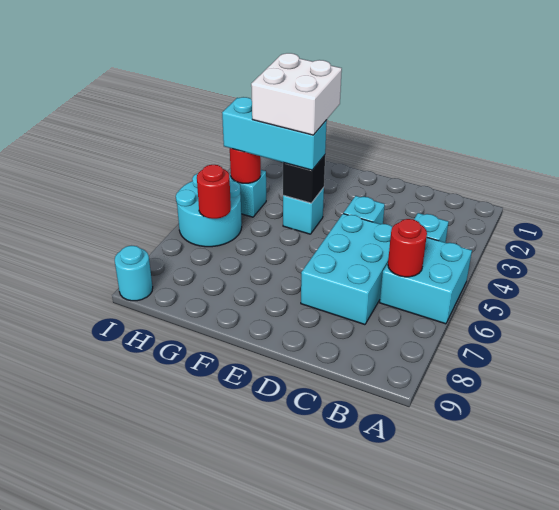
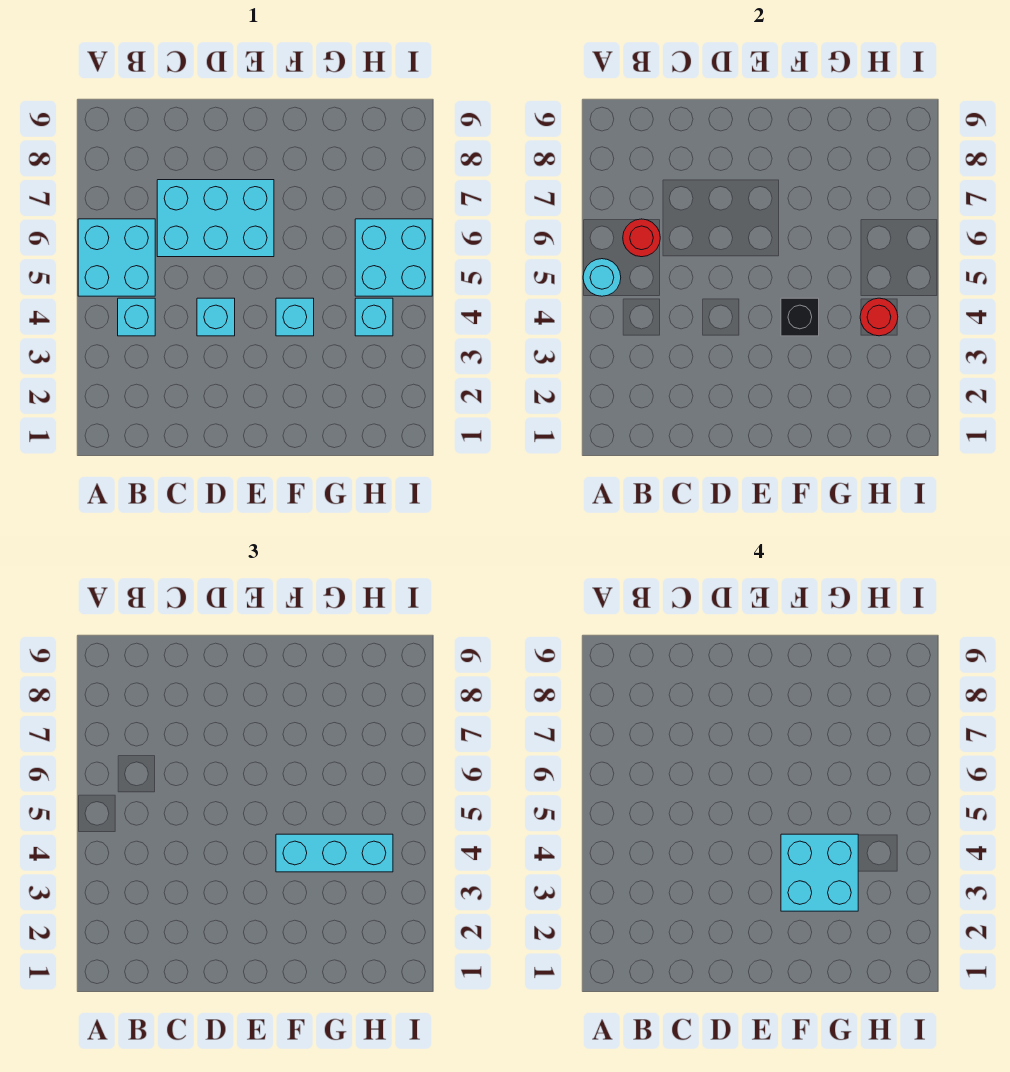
cyan brick C5:D7 level 1 -> cyan brick C6:E7 level 1
white brick F3:G4 level 4 -> cyan brick F3:G4 level 4
cyan round brick H5:I6 level 1 -> cyan brick H5:I6 level 1
red round brick H6 level 2 -> none
cyan round brick I9 level 1 -> cyan round brick A5 level 2

